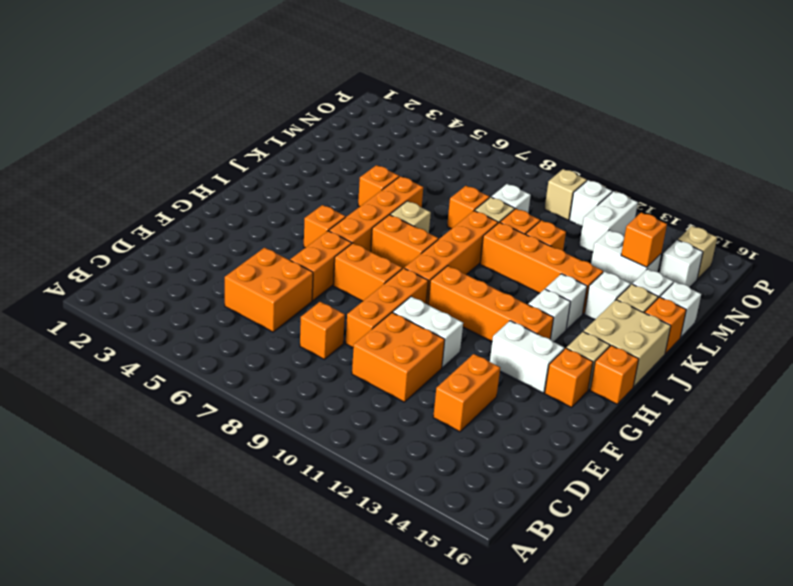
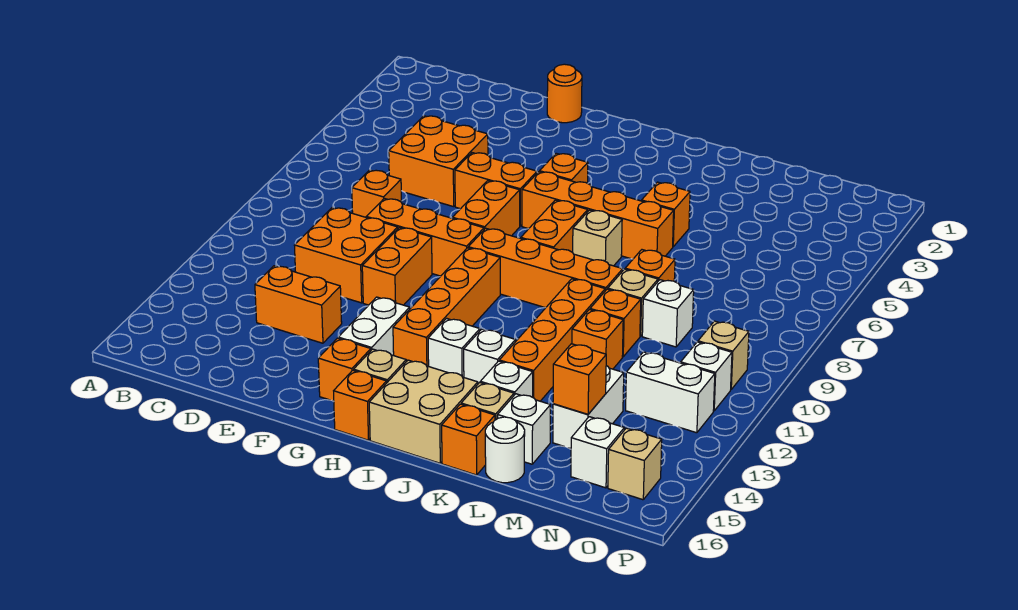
none -> orange round brick F1 level 1
white brick F10:F11 level 1 -> orange brick F10:F11 level 1
white brick L16 level 1 -> white round brick L16 level 1

